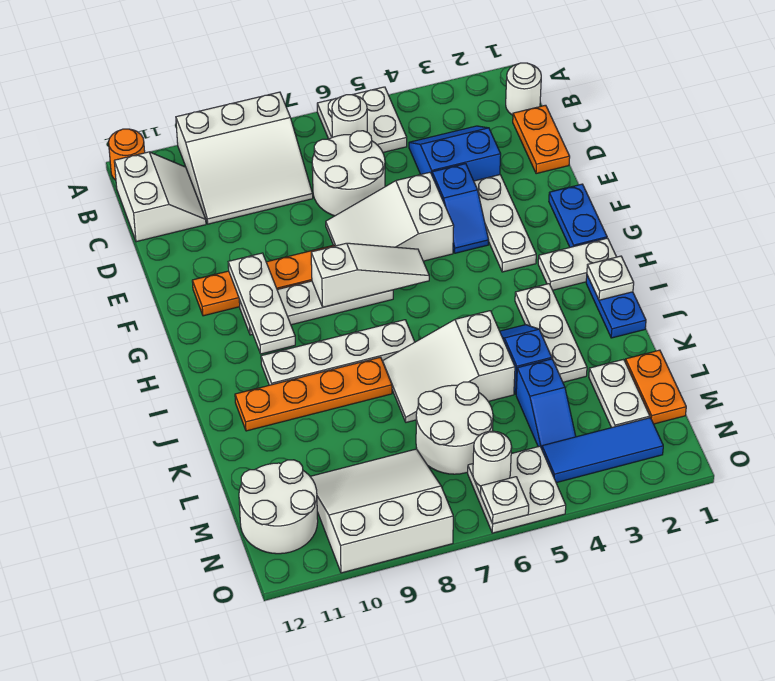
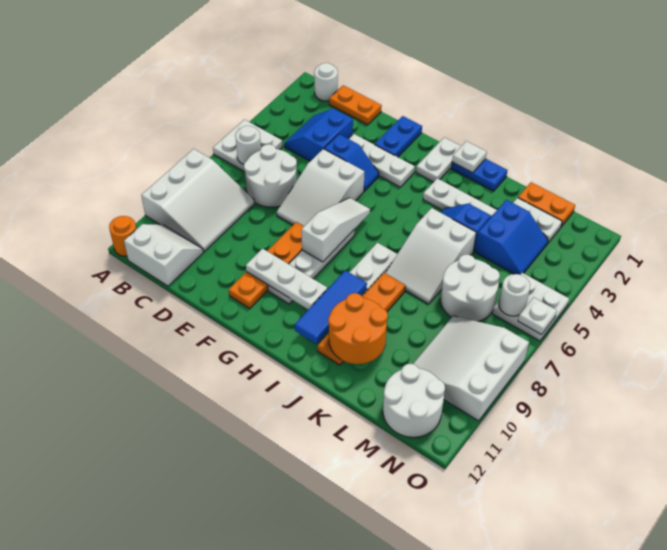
blue plate F1:G1 level 1 -> blue plate F1:F2 level 1
none -> orange round brick J10:K11 level 2
blue slope L4:M4 level 1 top L -> blue slope L3:M4 level 1 top L
blue tile N2:N4 level 1 -> blue tile I9:I11 level 2

